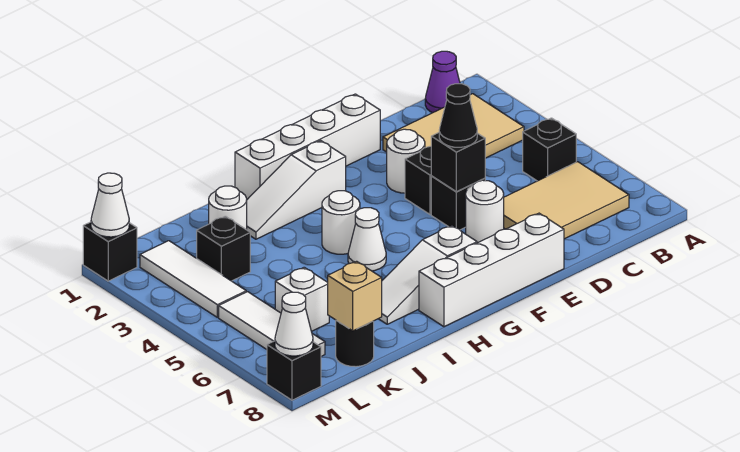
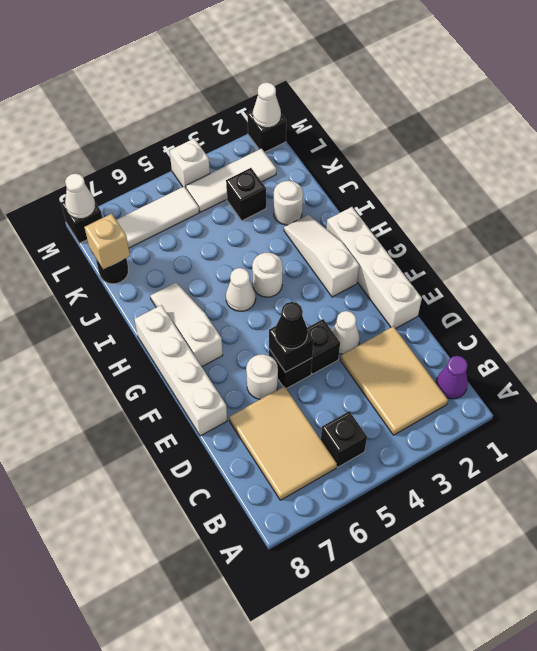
white round brick E3 level 1 -> white cone E3 level 1
white brick K6 level 1 -> white brick M4 level 1

